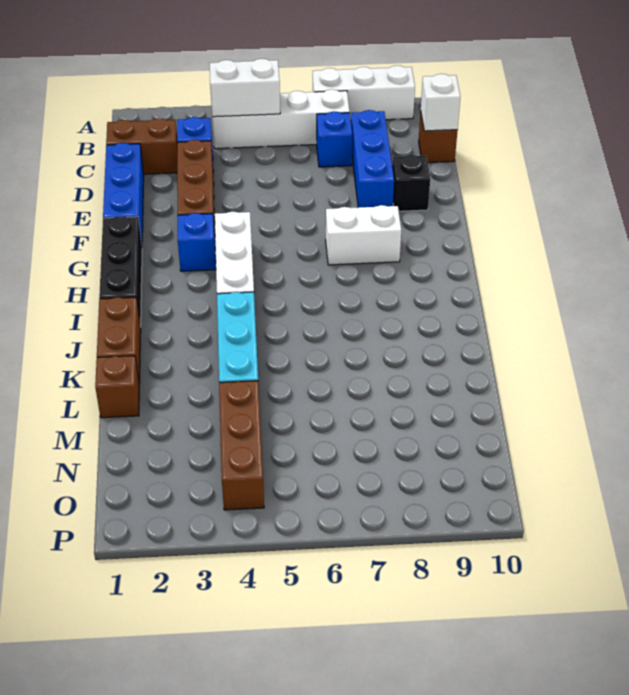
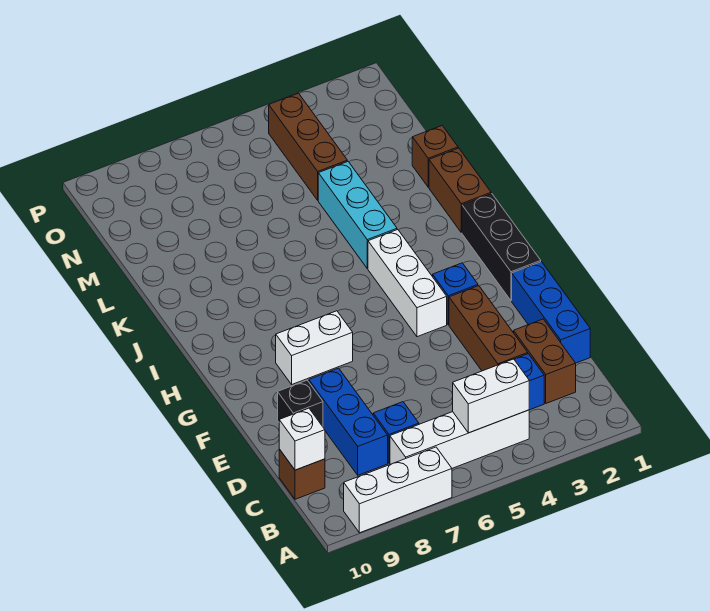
brown brick C1:C2 level 1 -> brown brick C2:D2 level 1

